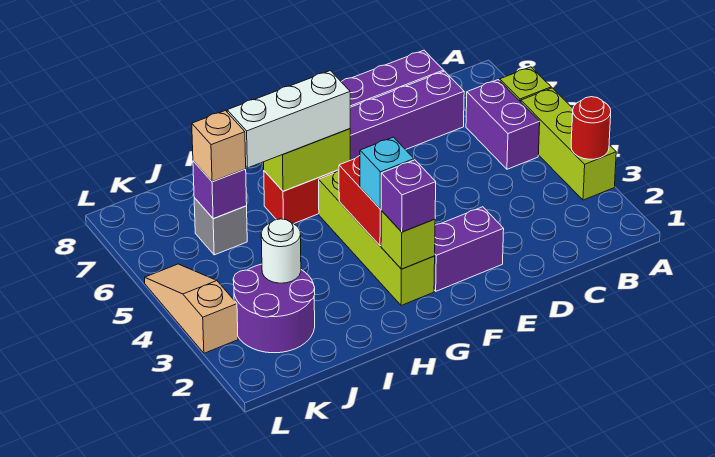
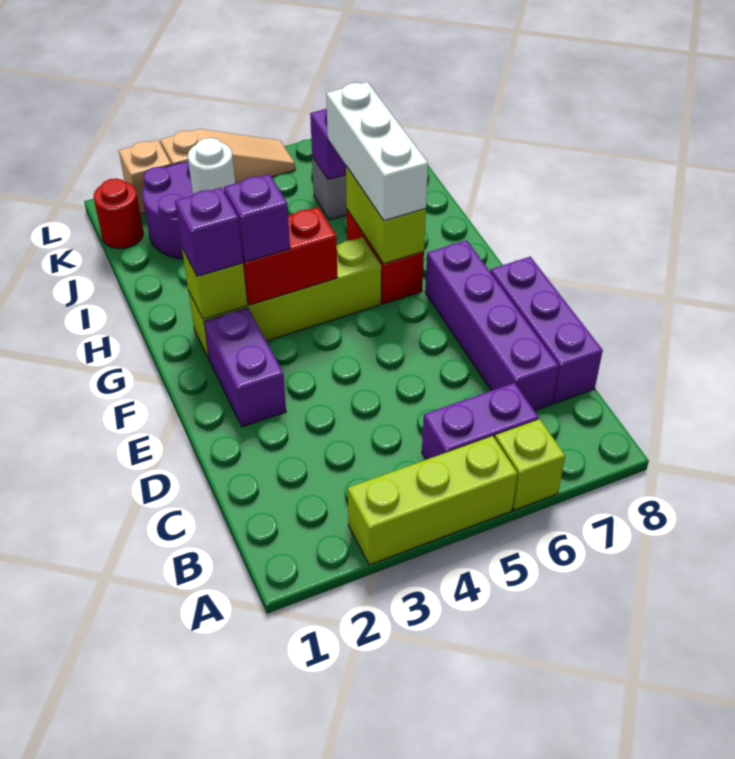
red round brick A3 level 2 -> red round brick K1 level 1
cyan brick G3 level 3 -> purple brick G3 level 3
tan brick J6 level 3 -> tan brick L2 level 1

